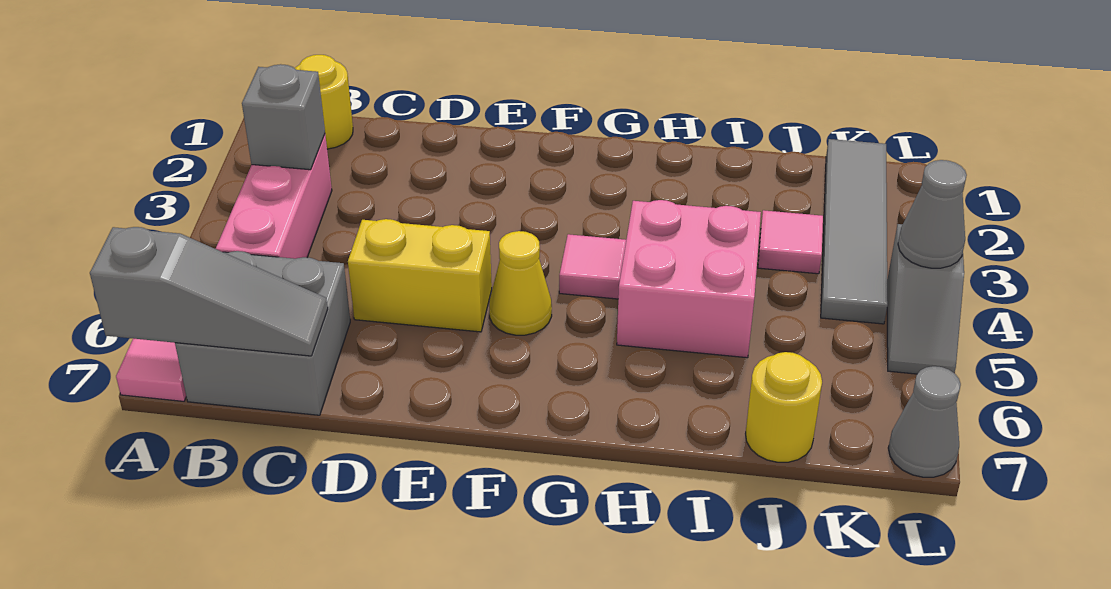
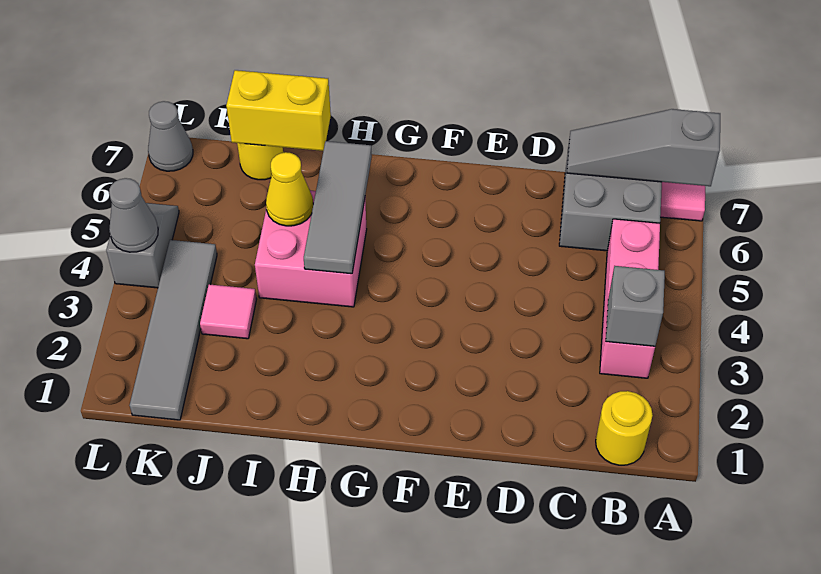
yellow brick D5:E5 level 1 -> yellow brick I7:J7 level 2
yellow cone F5 level 1 -> yellow cone I5 level 2
pink tile G4 level 1 -> none
none -> grey tile H4:H6 level 2

